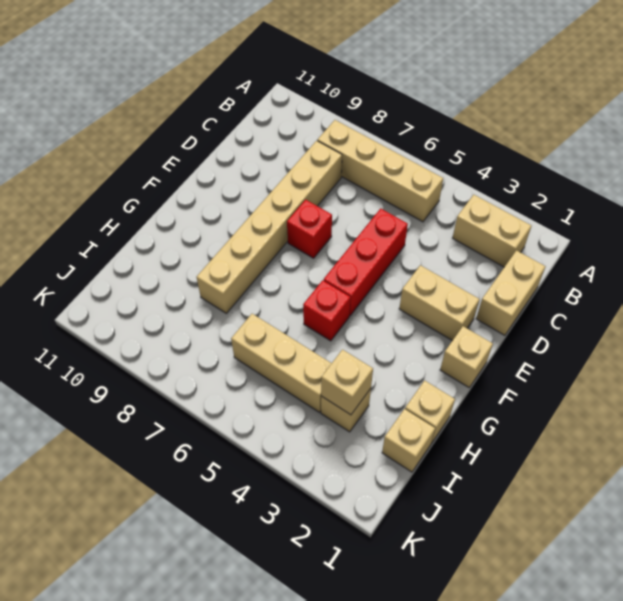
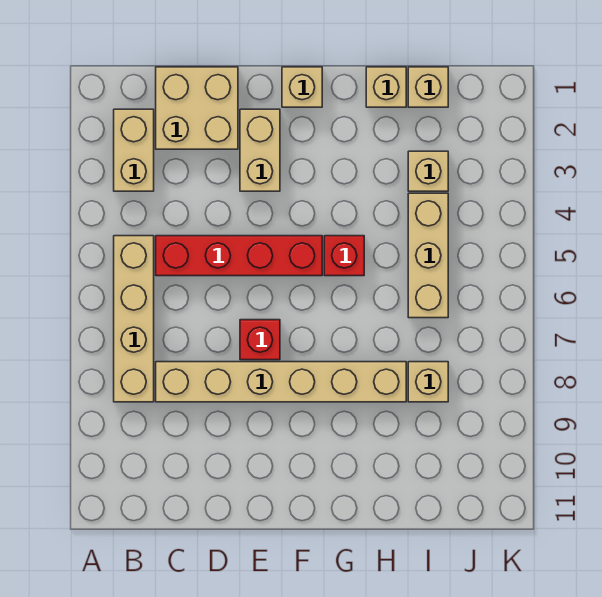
tan brick C1:D1 level 1 -> tan brick C1:D2 level 1
red brick D5:F5 level 1 -> red brick C5:F5 level 1
tan brick I3 level 2 -> tan brick I8 level 1

